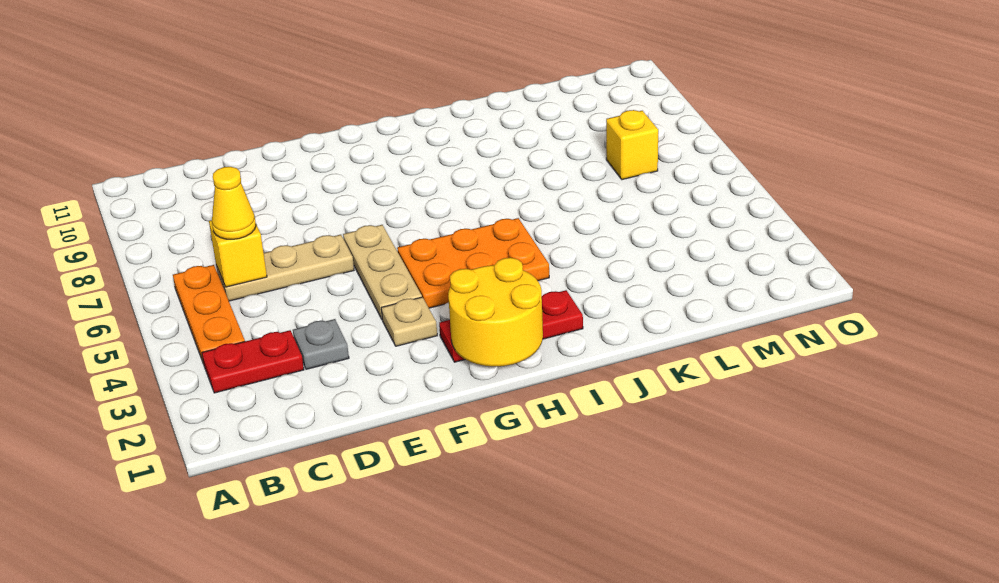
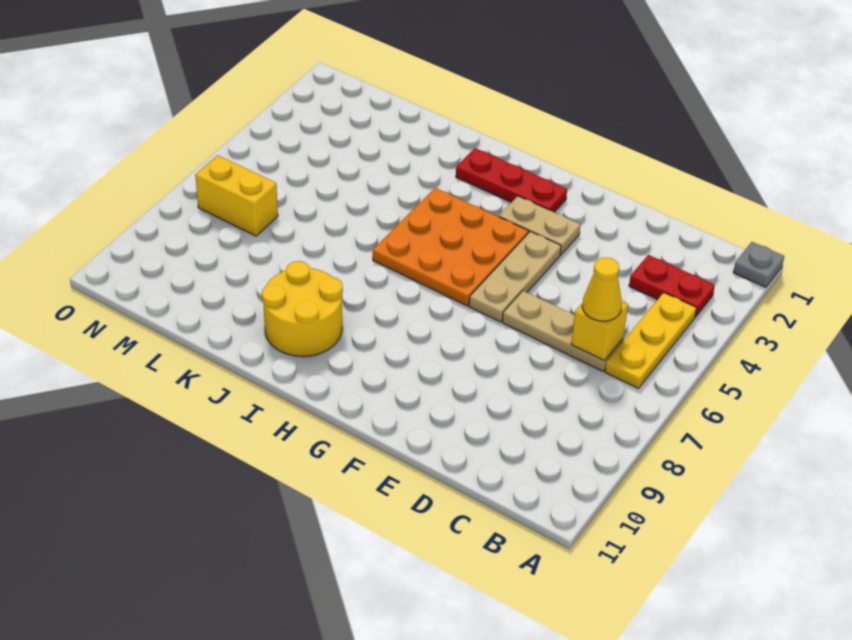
orange plate B4:B6 level 1 -> yellow plate B4:B6 level 1
grey plate D3 level 1 -> grey plate A1 level 1
tan plate F3 level 1 -> tan plate F3:G3 level 1
yellow round brick G1:H2 level 2 -> yellow round brick I9:J10 level 1
orange plate G4:I5 level 1 -> orange plate G4:I6 level 1
yellow brick M7 level 1 -> yellow brick M7:N7 level 1

